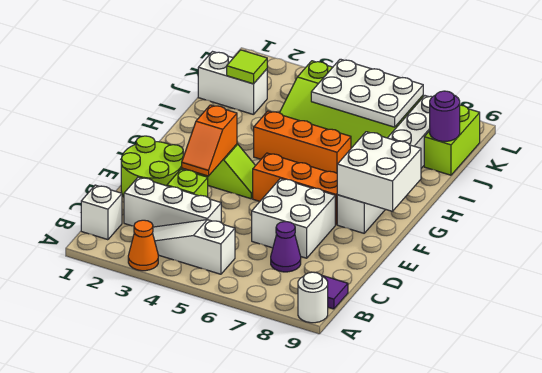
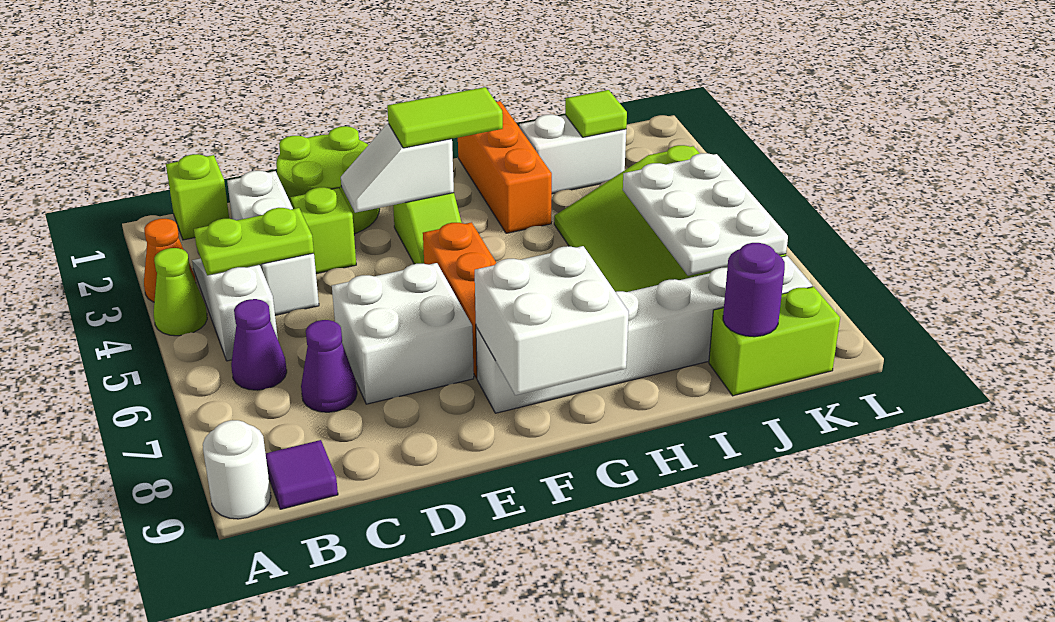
none -> lime cone A4 level 1
white brick B1 level 1 -> lime brick B1 level 1
none -> lime plate B4:C4 level 2
none -> purple cone B6 level 1
orange slope E3:F3 level 2 top F -> white slope E3:F3 level 2 top F
none -> lime tile F3:G3 level 3
orange brick H4:H6 level 1 -> orange brick H1:H3 level 1
white brick J1:J2 level 1 -> white brick I2:J2 level 1

